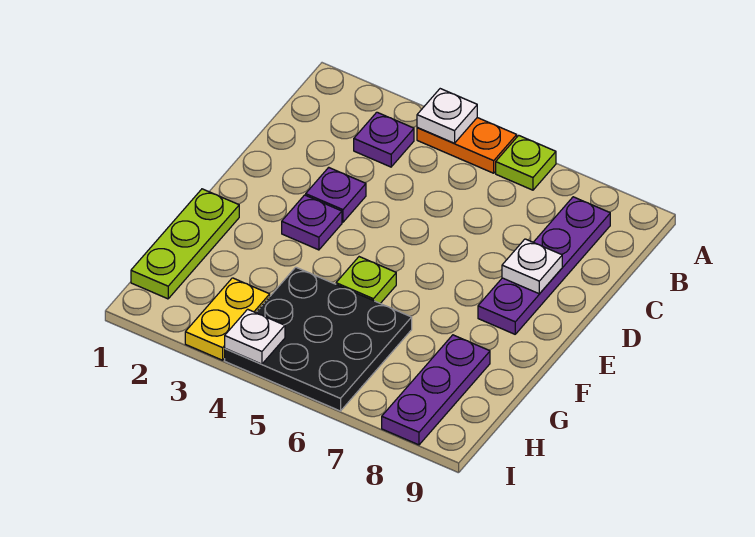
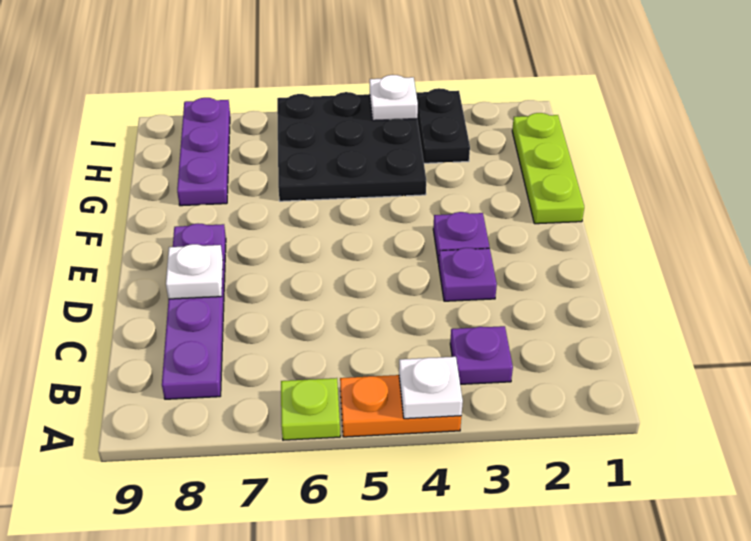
lime plate F5 level 1 -> none
yellow plate H3:I3 level 1 -> black plate H3:I3 level 1

